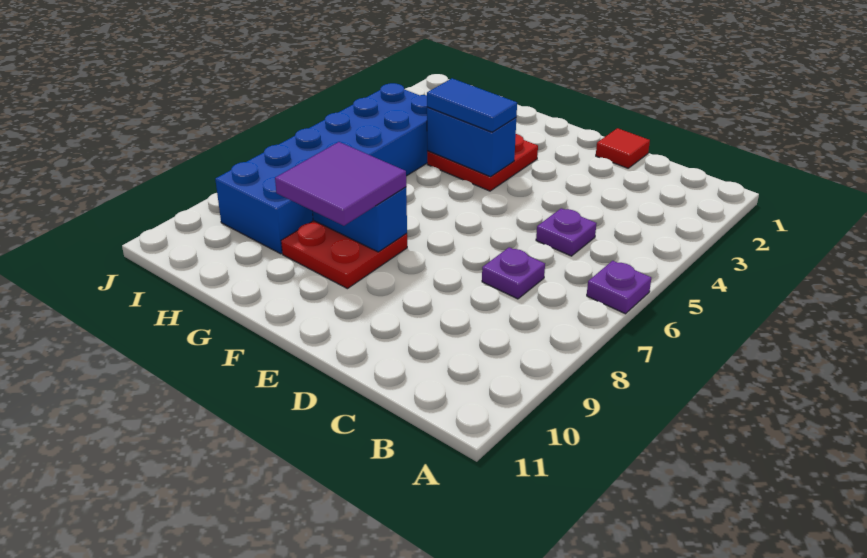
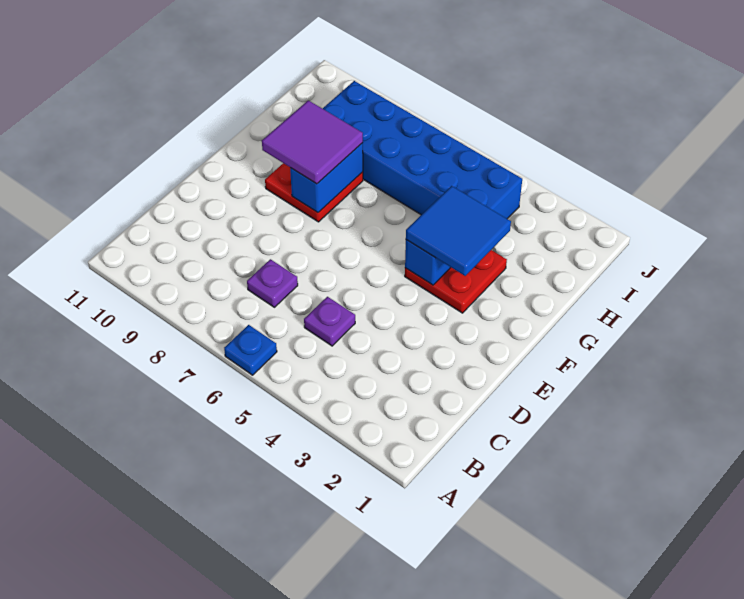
purple plate A6 level 1 -> blue plate A6 level 1
red tile D1 level 1 -> none
blue tile F4:G4 level 3 -> blue tile F3:G4 level 3

